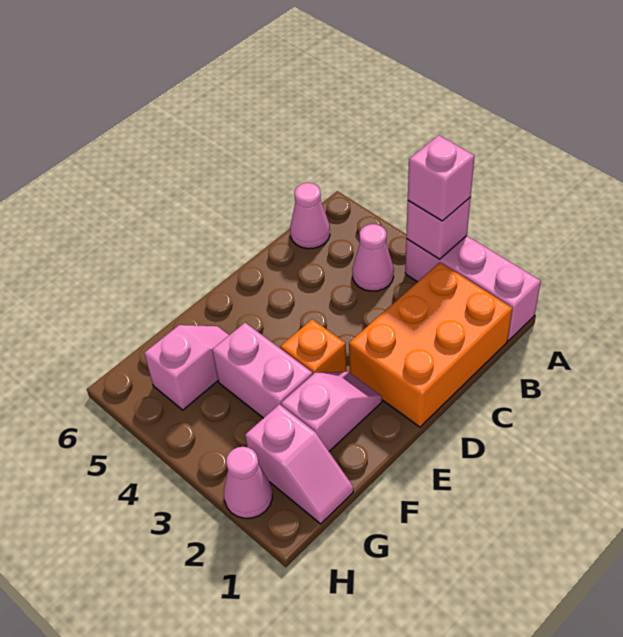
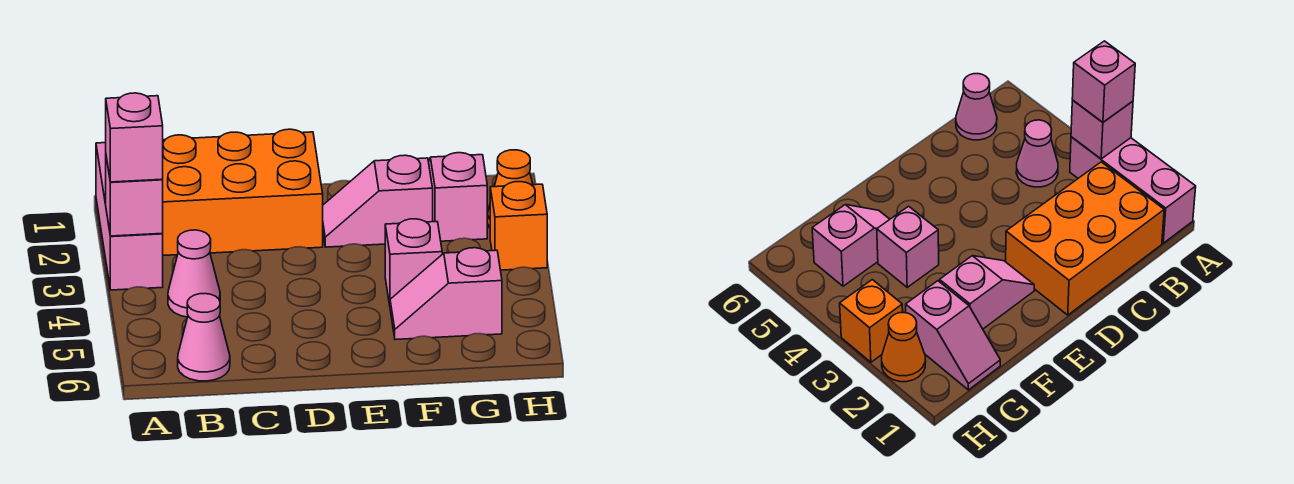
orange brick E3 level 1 -> orange brick H3 level 1
pink brick F3:F4 level 1 -> pink brick F4 level 1
pink cone H2 level 1 -> orange cone H2 level 1

